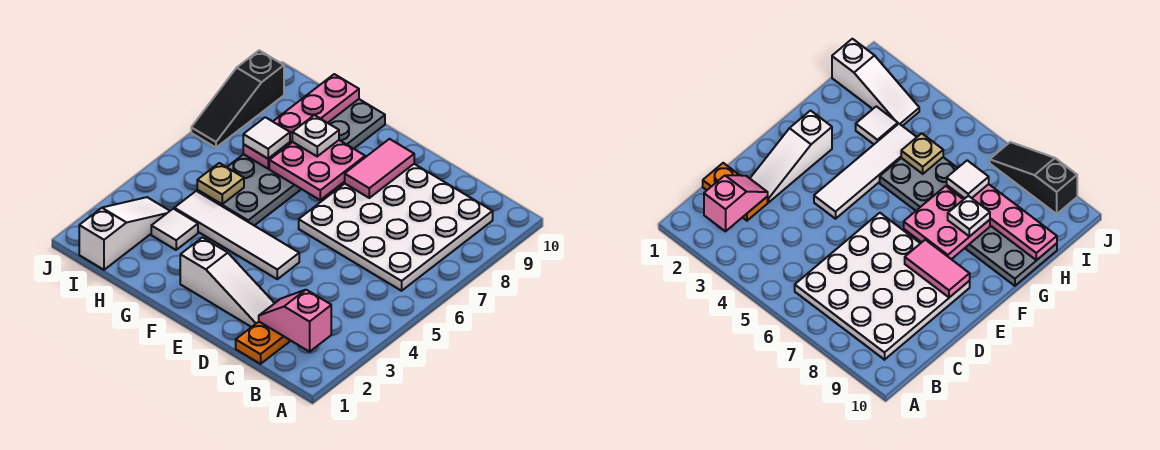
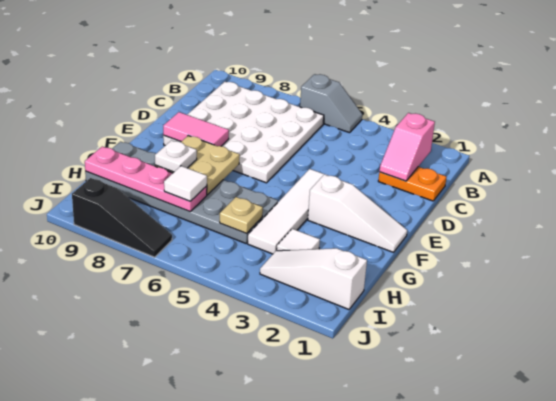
none -> grey slope A5:A6 level 1 top 6
white slope D2:F2 level 1 top F -> white slope F1:F3 level 1 top 3
pink plate F7:G8 level 2 -> tan plate F7:G8 level 2

